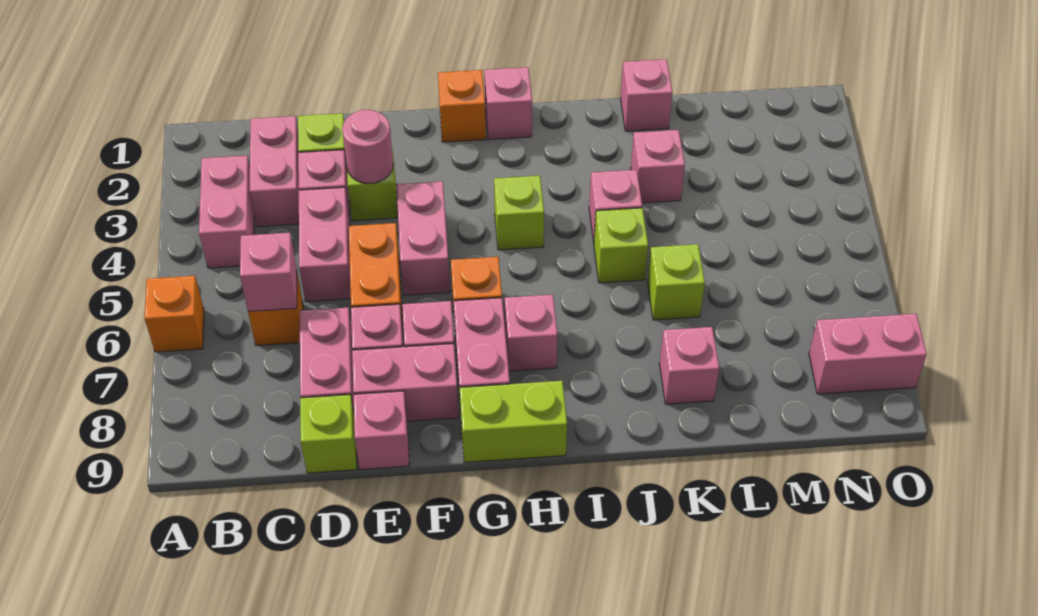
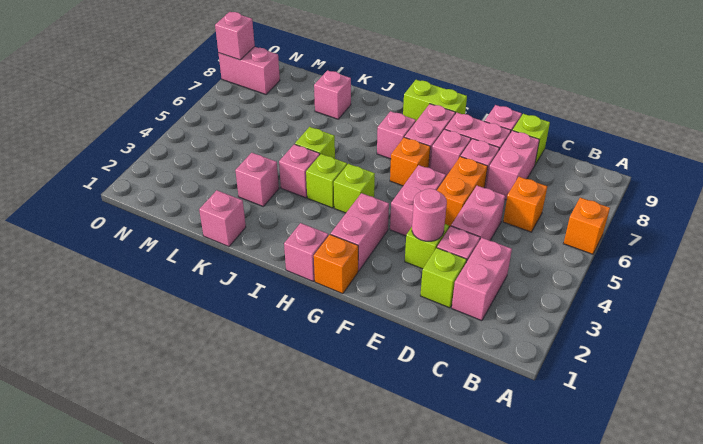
pink brick B3:B4 level 1 -> pink brick G2:G3 level 1
pink brick C6 level 2 -> pink brick O8 level 2
lime brick K6 level 1 -> lime brick I4 level 1

